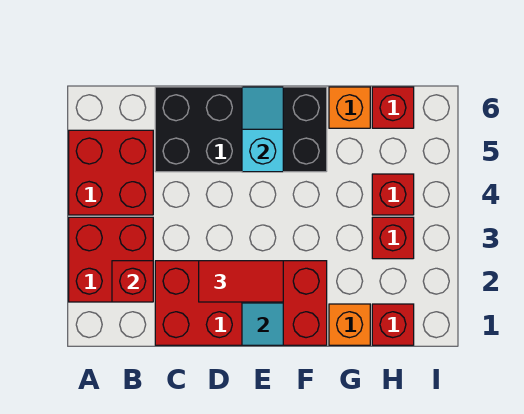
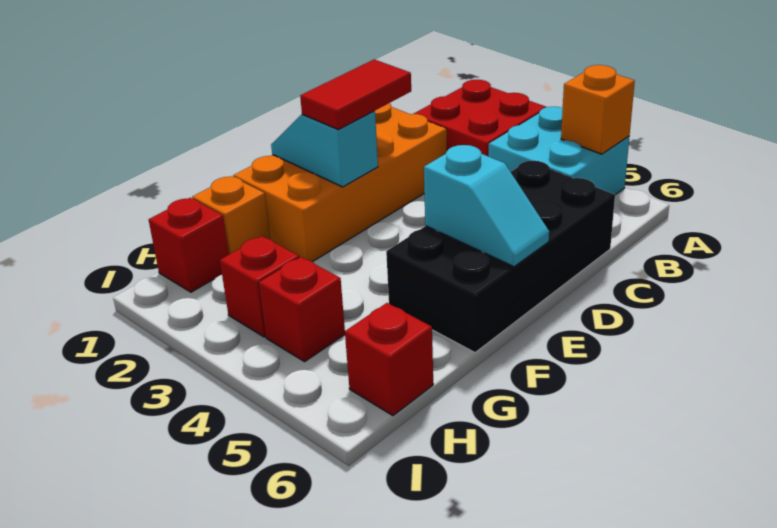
red brick A4:B5 level 1 -> cyan brick A4:B5 level 1
red brick B2 level 2 -> none
red brick C1:F2 level 1 -> orange brick C1:F2 level 1
orange brick G6 level 1 -> orange brick A5 level 2

